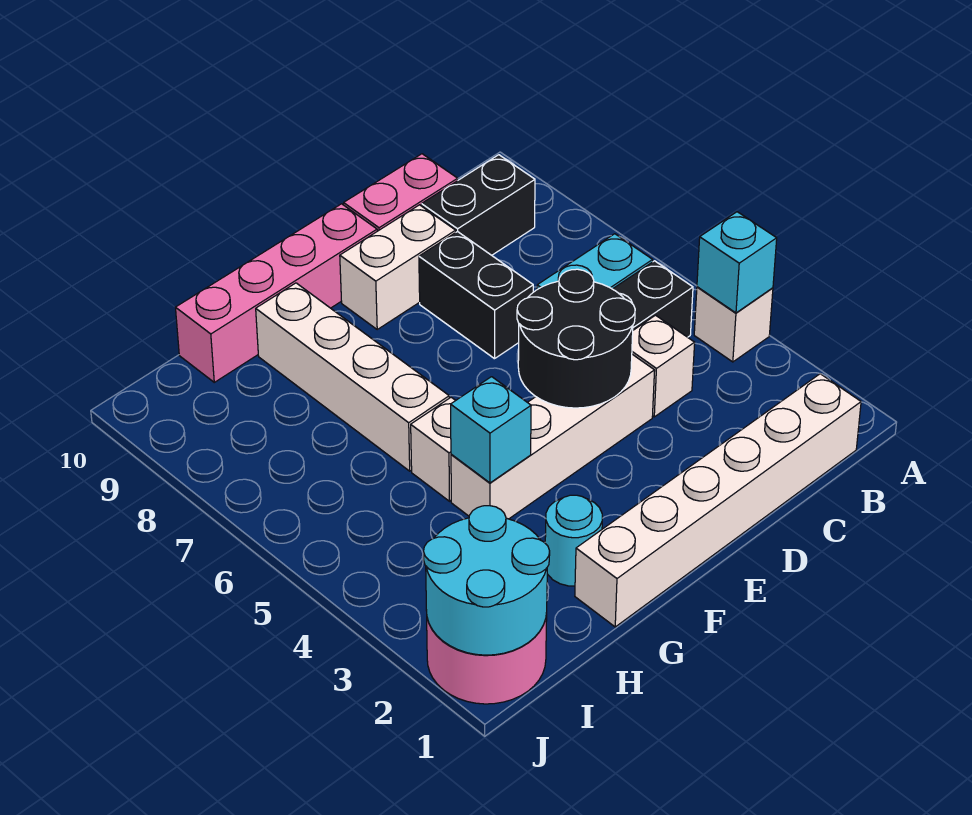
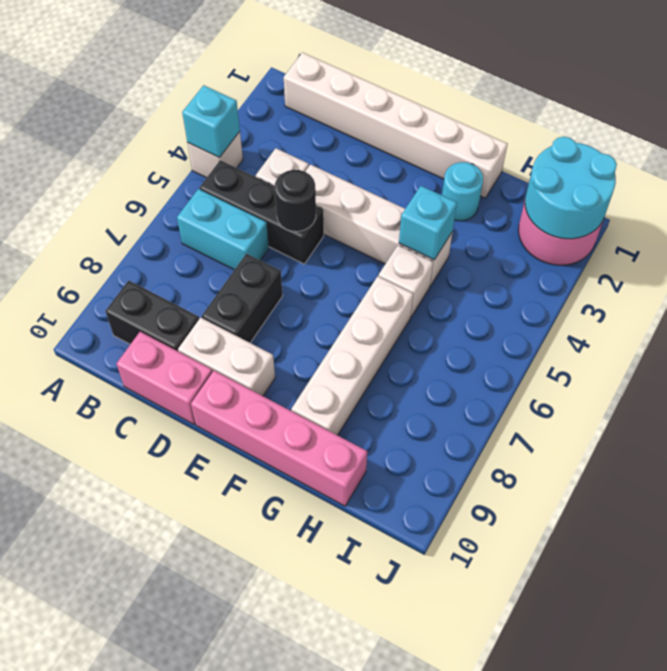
black round brick D4:E5 level 2 -> black round brick D5 level 2

